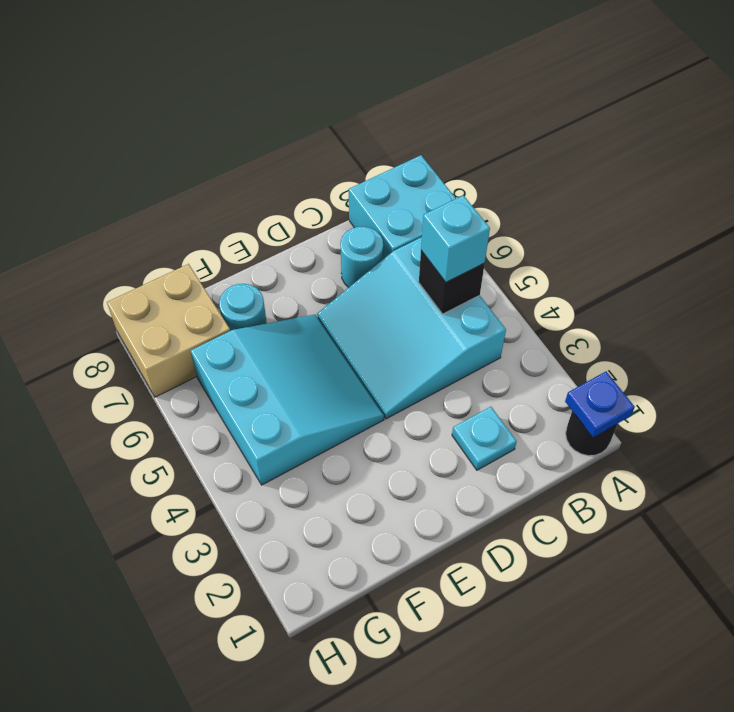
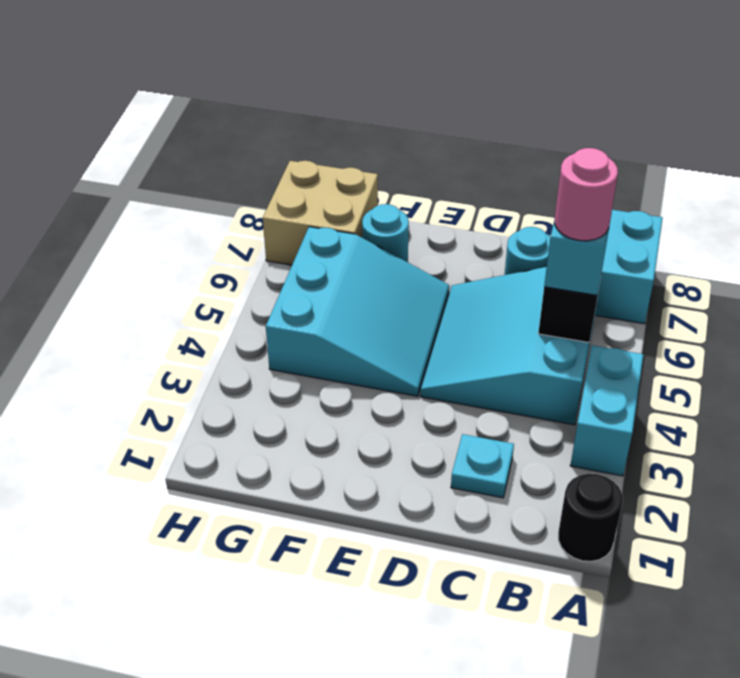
blue plate A1 level 2 -> none
none -> cyan brick A3:A4 level 1
none -> pink round brick B5 level 4

